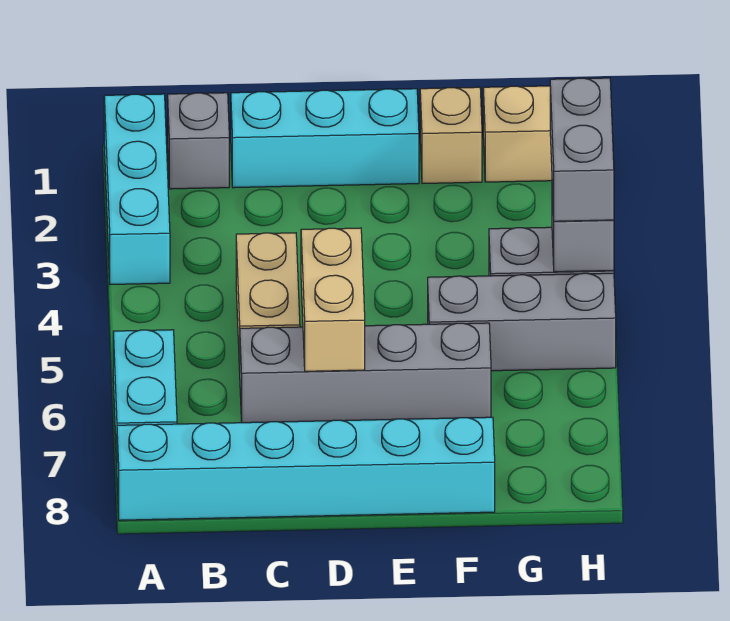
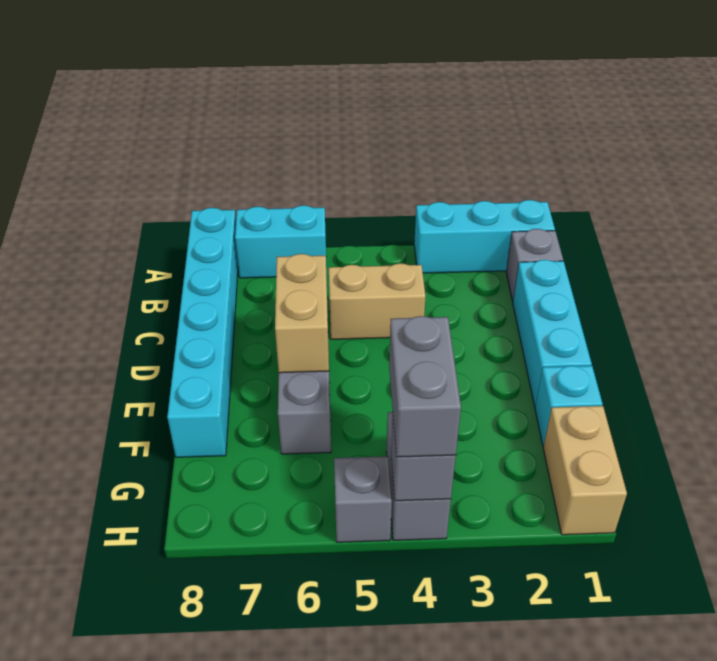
tan brick D5:D6 level 2 -> tan brick D6:E6 level 2
tan brick F1 level 1 -> cyan brick F1 level 1
grey brick F5:H5 level 1 -> grey brick H5 level 1
grey brick H3:H4 level 3 -> grey brick G4:H4 level 3

